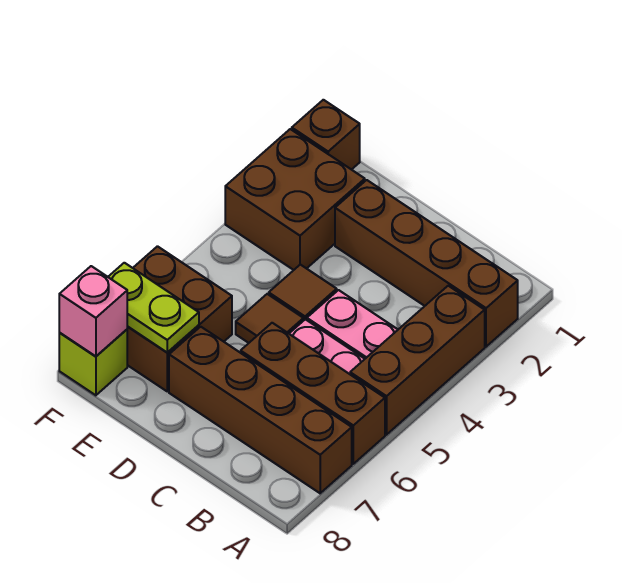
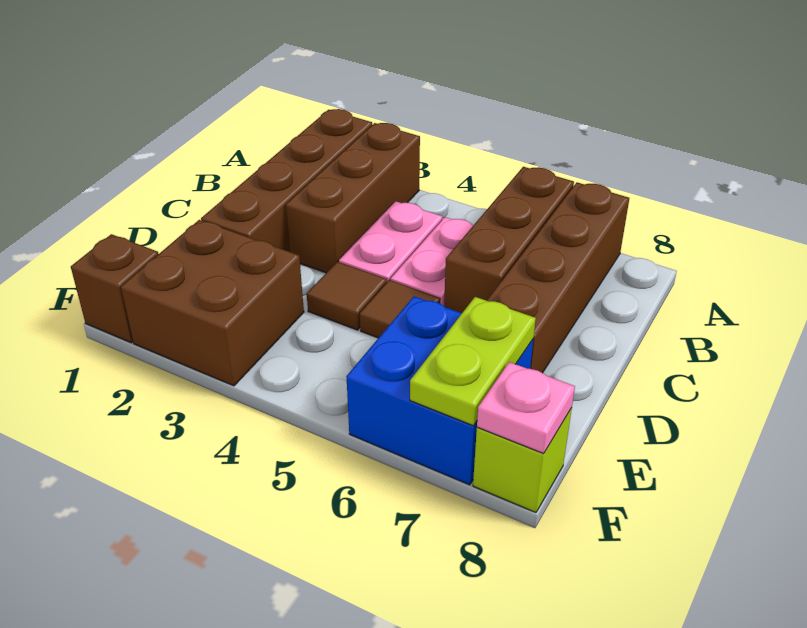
brown brick A3:A5 level 1 -> brown brick A3:C3 level 1
brown brick E6:F7 level 1 -> blue brick E6:F7 level 1
pink brick F8 level 2 -> pink plate F8 level 2

